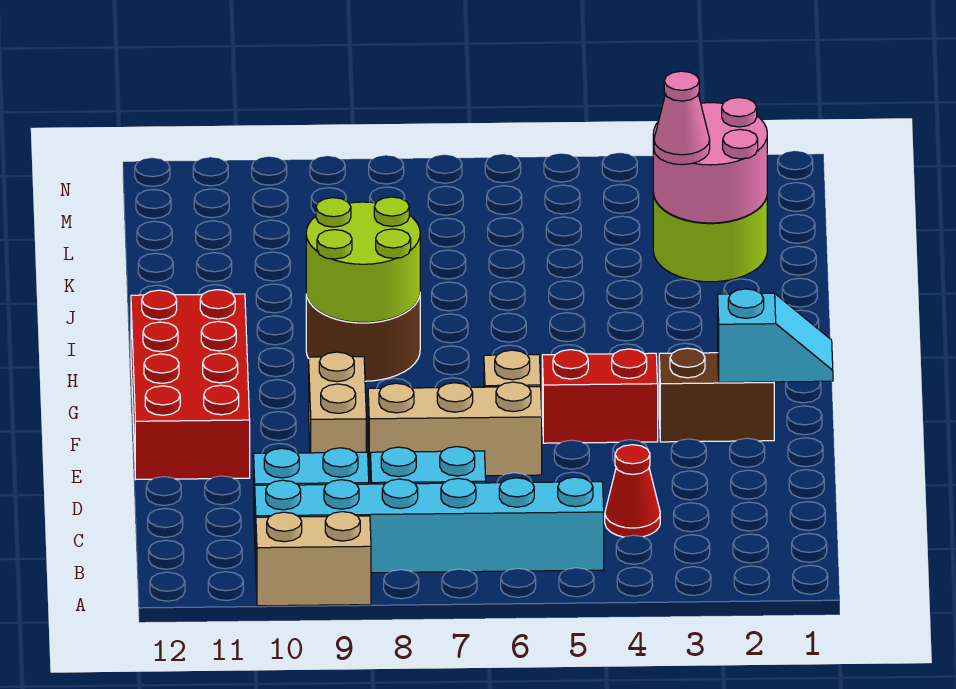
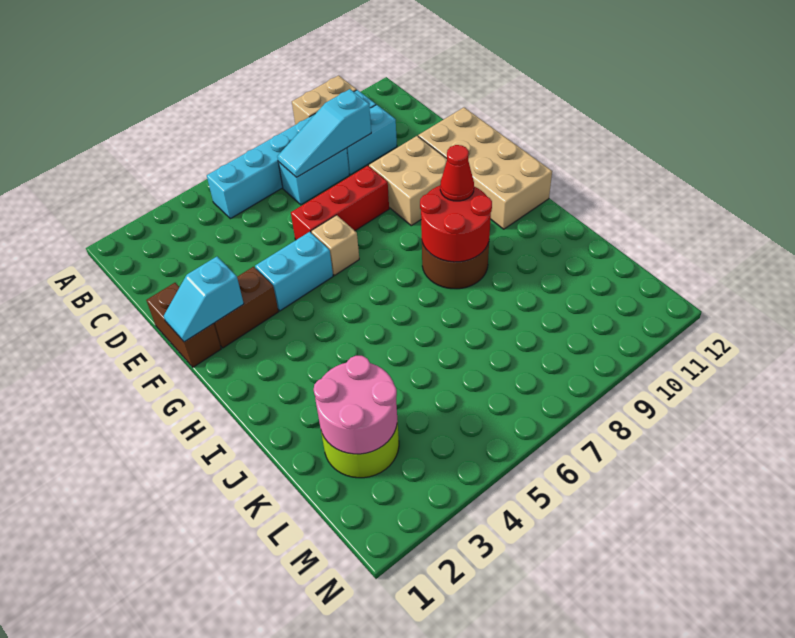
red cone C4 level 1 -> red cone H9 level 3
none -> cyan slope C7:C9 level 2 top 9
none -> brown brick E1:F1 level 1
tan brick E6:E8 level 1 -> red brick E6:E8 level 1
tan brick E9:F9 level 1 -> tan brick E9:F10 level 1
red brick E11:H12 level 1 -> tan brick E11:H12 level 1
red brick F4:F5 level 1 -> cyan brick F4:F5 level 1
lime round brick H8:I9 level 2 -> red round brick H8:I9 level 2
pink cone K3 level 3 -> none

